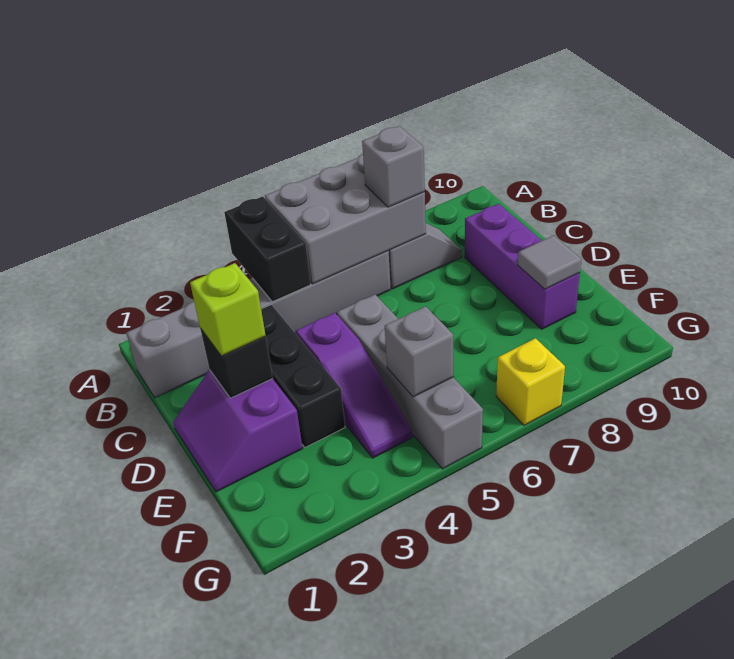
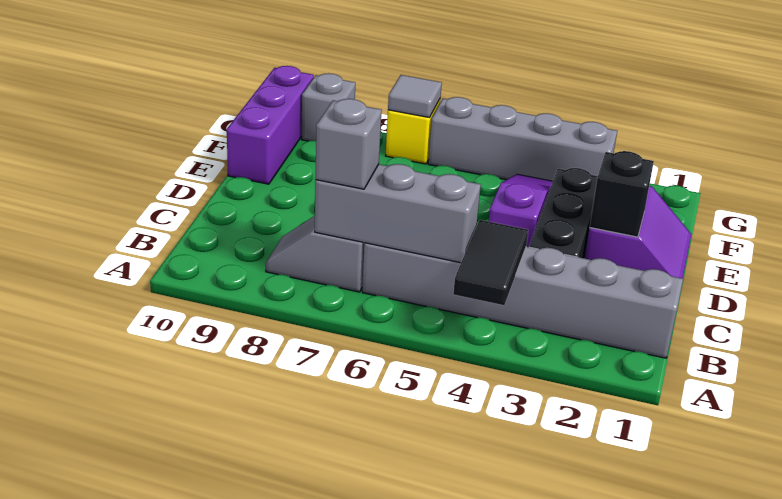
black brick A4:B4 level 2 -> black tile A4:B4 level 2
grey brick A5:B7 level 2 -> grey brick B5:B7 level 2
purple brick C9:E9 level 1 -> purple brick E10:G10 level 1
lime brick D2 level 3 -> none
grey brick D5:G5 level 1 -> grey brick G3:G6 level 1
grey tile E9 level 2 -> grey tile G7 level 2
grey brick F5 level 2 -> grey brick G9 level 1

